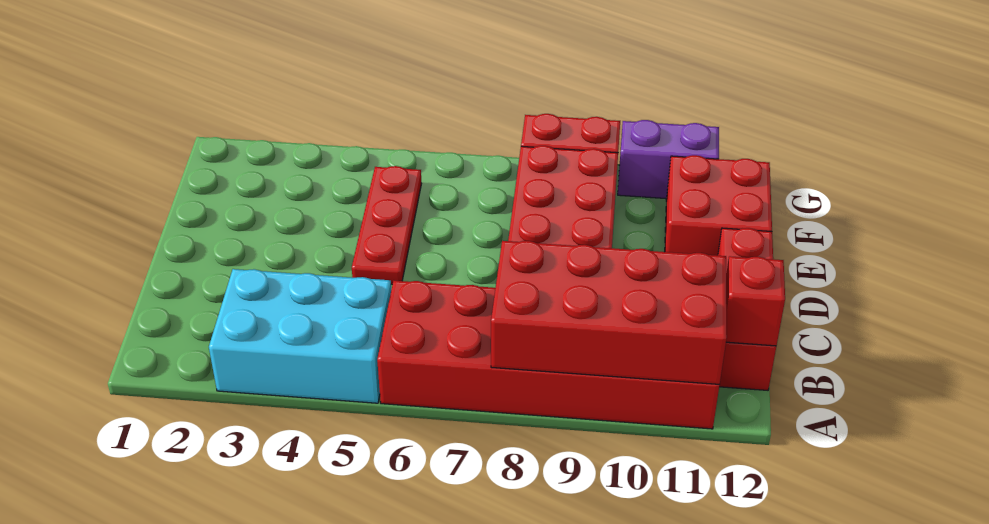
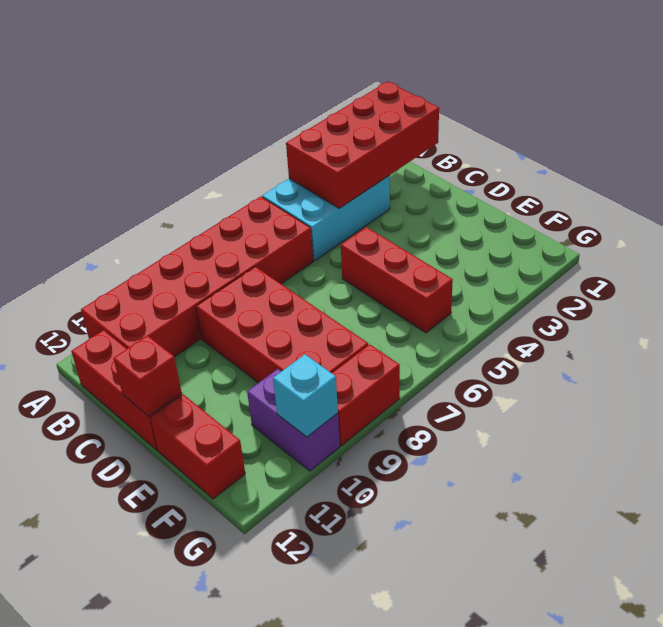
red brick A8:B11 level 2 -> red brick A1:B4 level 2
red brick B12 level 2 -> red brick D12 level 2
red plate D5:F5 level 1 -> red brick D5:F5 level 1
red brick E11:F12 level 1 -> red brick E12:F12 level 1
purple brick G10:G11 level 1 -> purple brick F10:G10 level 1
none -> cyan brick G10 level 2

